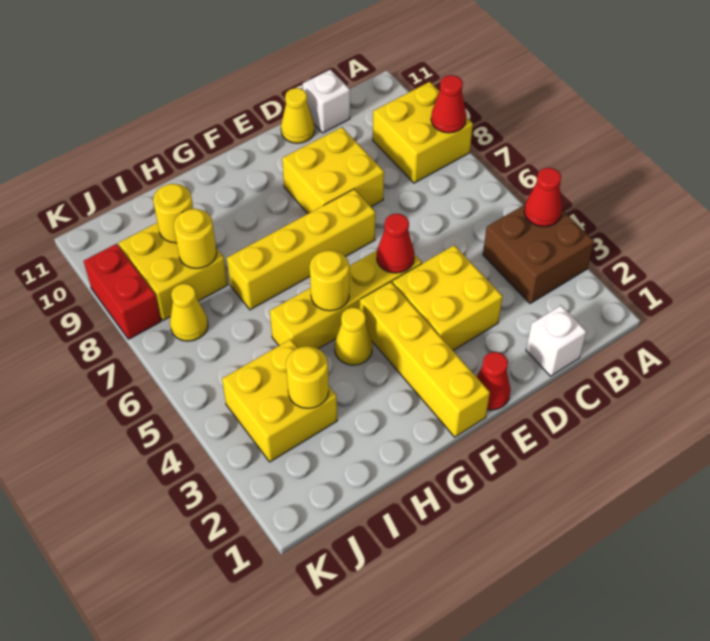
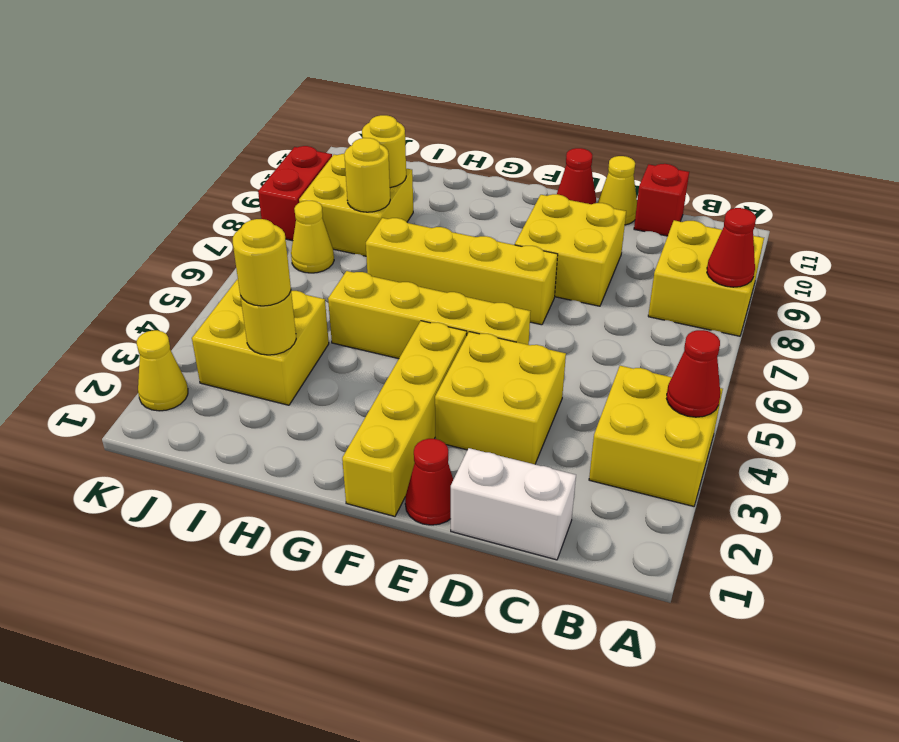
brown brick A3:B4 level 1 -> yellow brick A3:B4 level 1
white brick C1 level 1 -> white brick C1:D1 level 1
white brick C11 level 1 -> red brick C11 level 1
red cone E5 level 2 -> red cone E11 level 1
yellow cone G4 level 1 -> yellow cone K2 level 1
yellow round brick G5 level 2 -> yellow round brick I3 level 3

